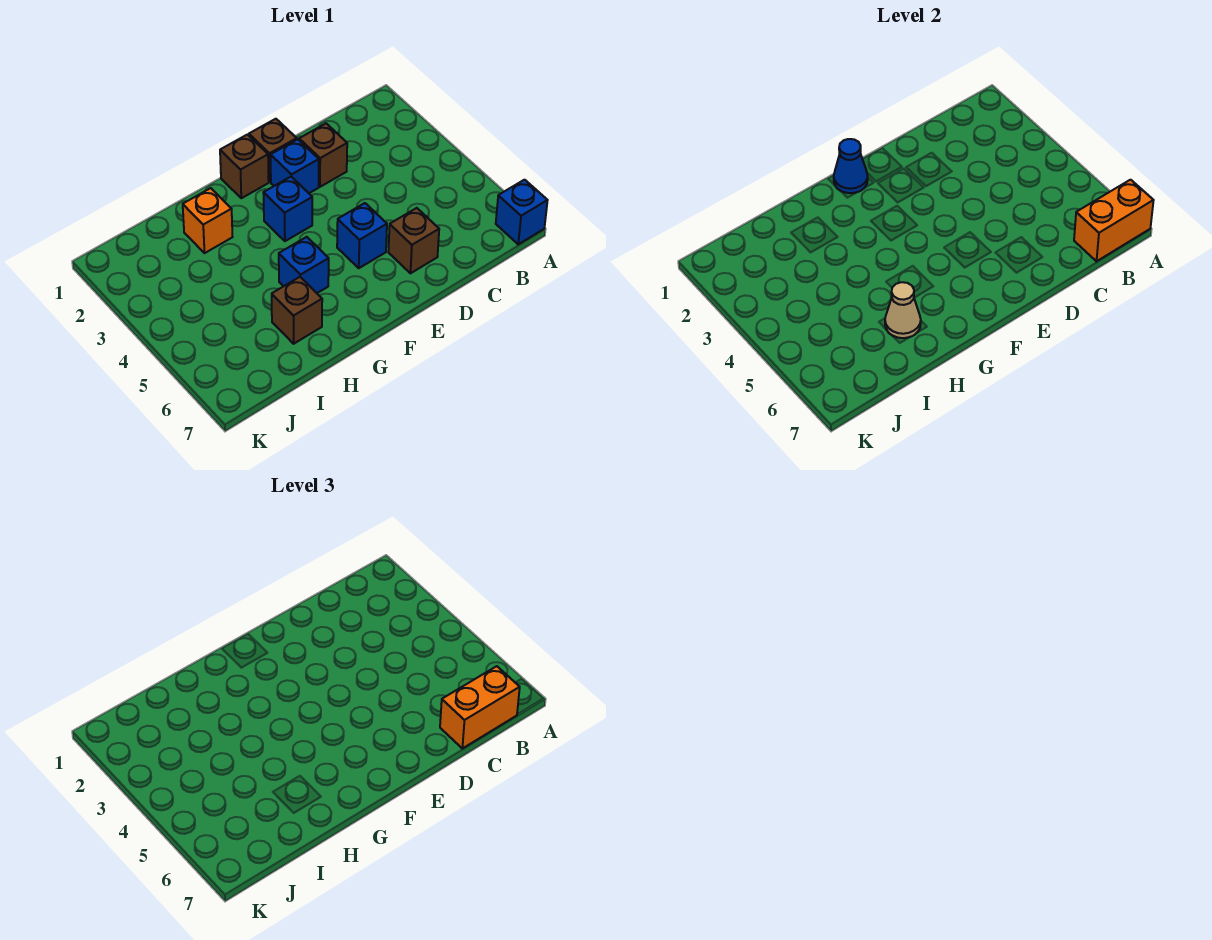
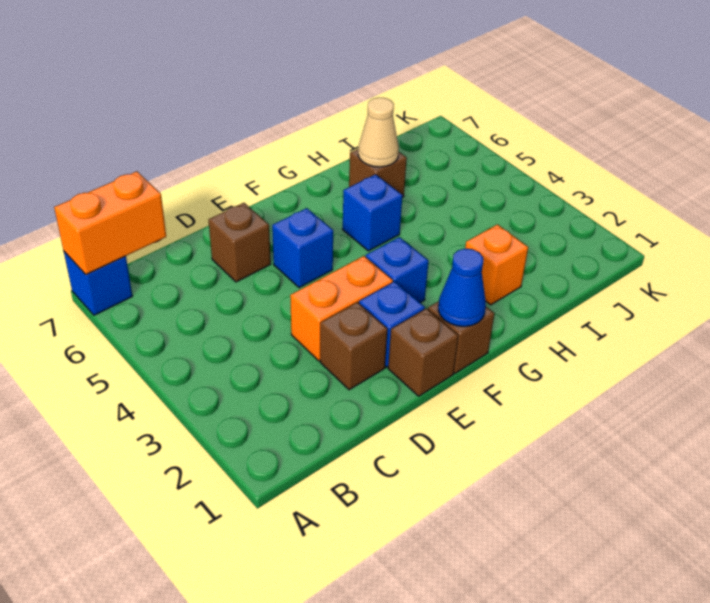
orange brick B7:C7 level 3 -> orange brick D3:E3 level 1

